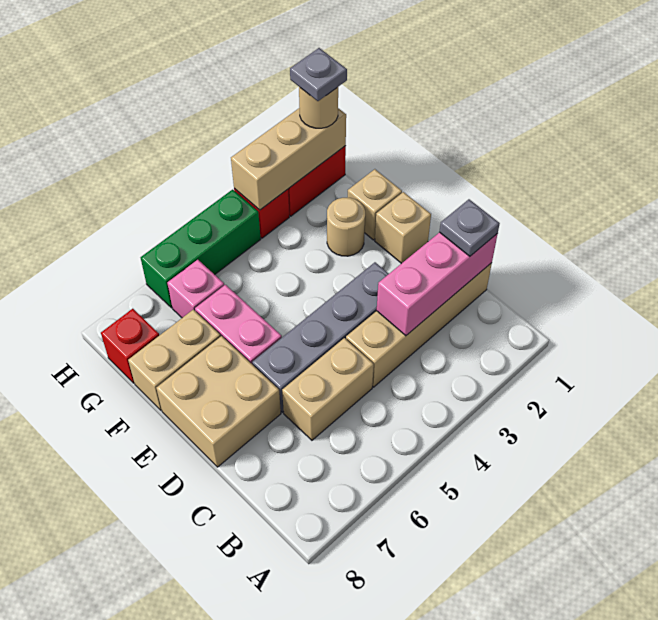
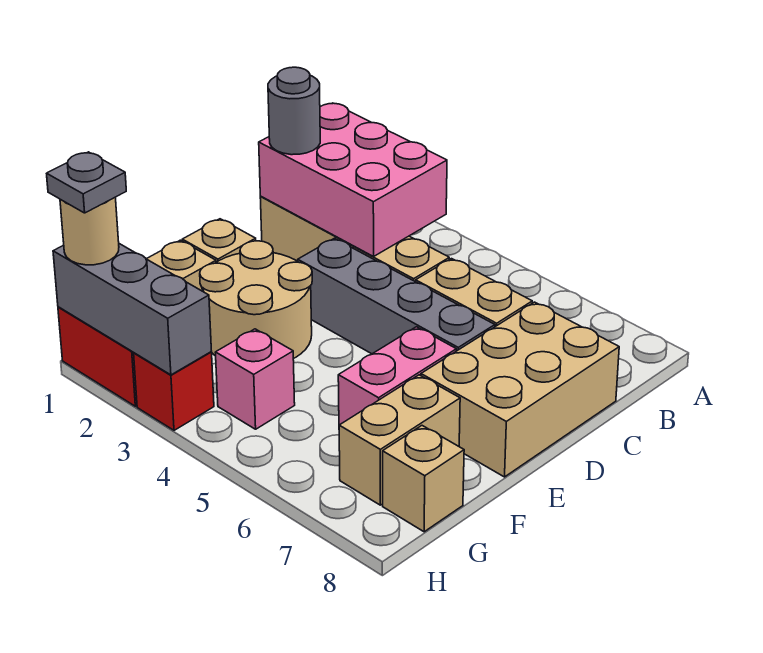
pink brick C1:C3 level 2 -> pink brick B1:C3 level 2
grey plate C1 level 3 -> grey round brick C1 level 3
tan brick D7:E8 level 1 -> tan brick C7:E8 level 1
tan round brick F2 level 1 -> tan round brick E2:F3 level 1
tan brick F7:F8 level 1 -> tan brick F7:G7 level 1
pink brick G6 level 1 -> pink brick G4 level 1
red brick G8 level 1 -> tan brick G8 level 1
tan brick H1:H3 level 2 -> grey brick H1:H3 level 2
green brick H4:H6 level 1 -> none

